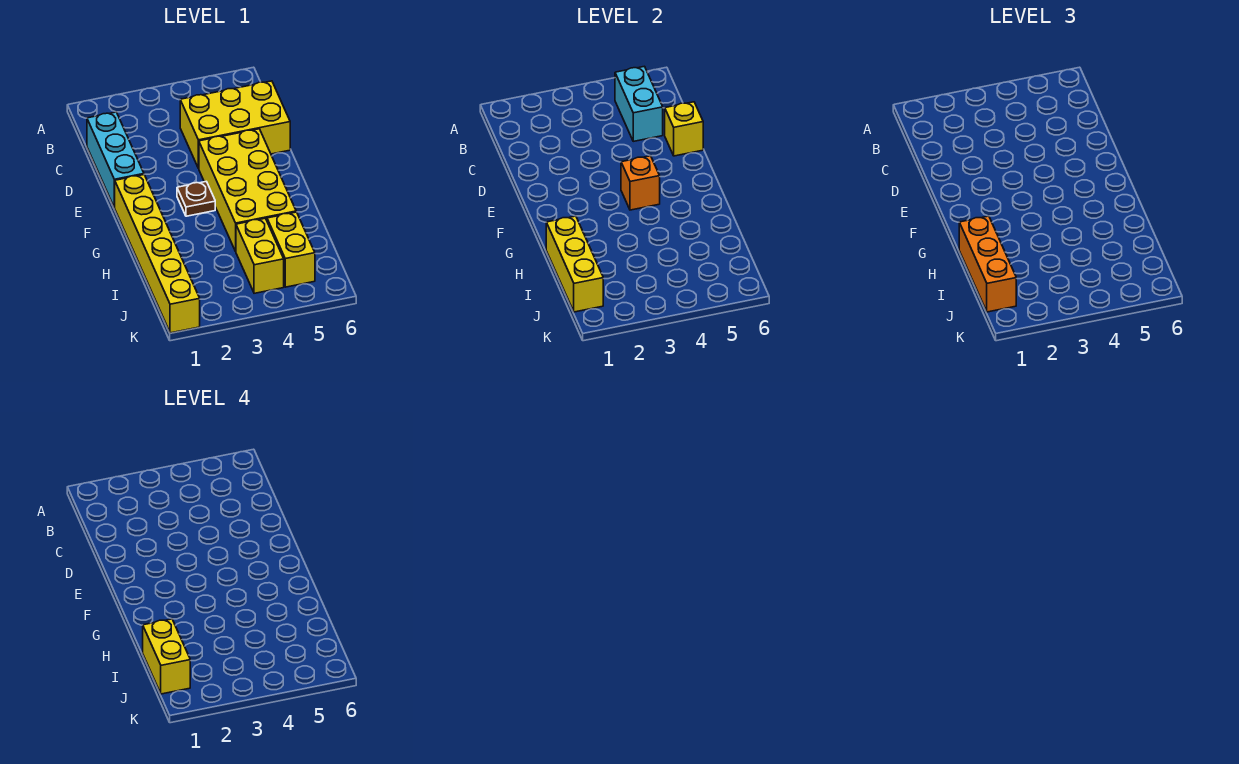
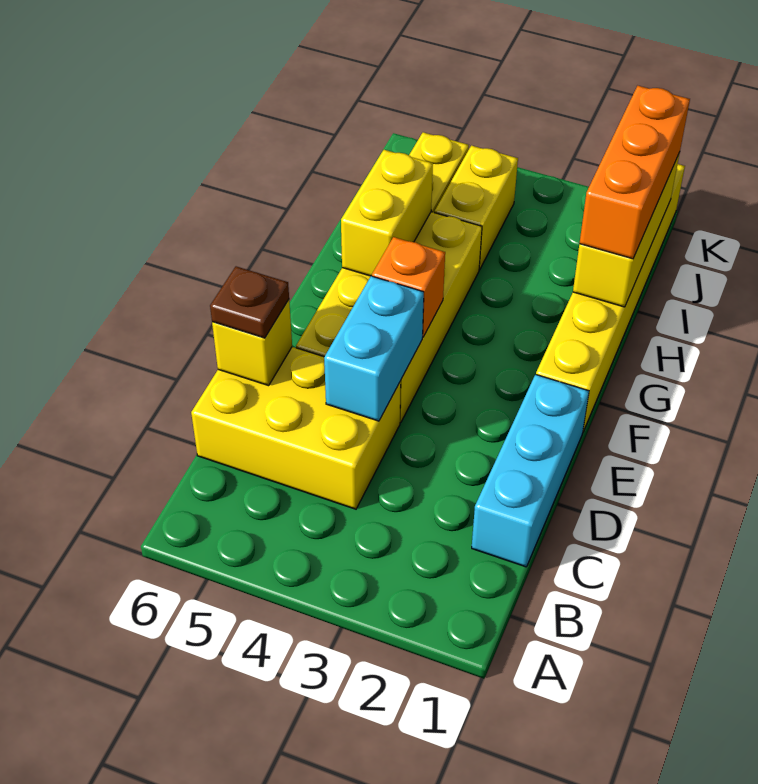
cyan brick B5:C5 level 2 -> cyan brick D4:E4 level 2
brown plate F3 level 1 -> brown plate D6 level 3
yellow brick I1:J1 level 4 -> yellow brick G5:H5 level 2

